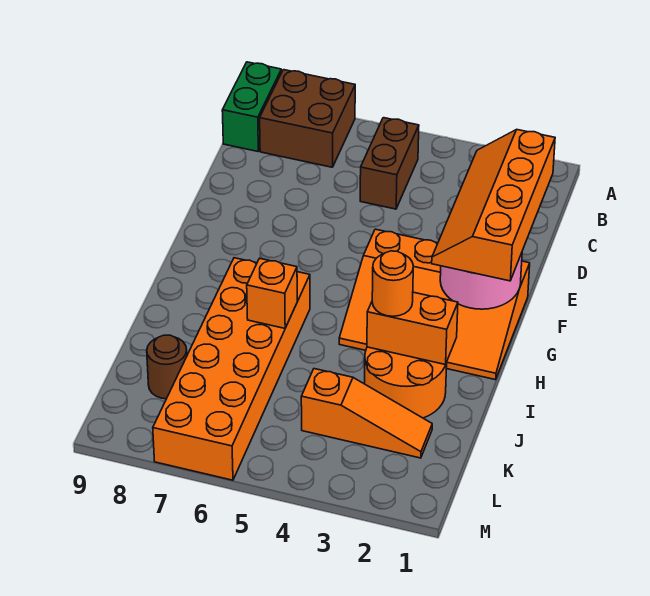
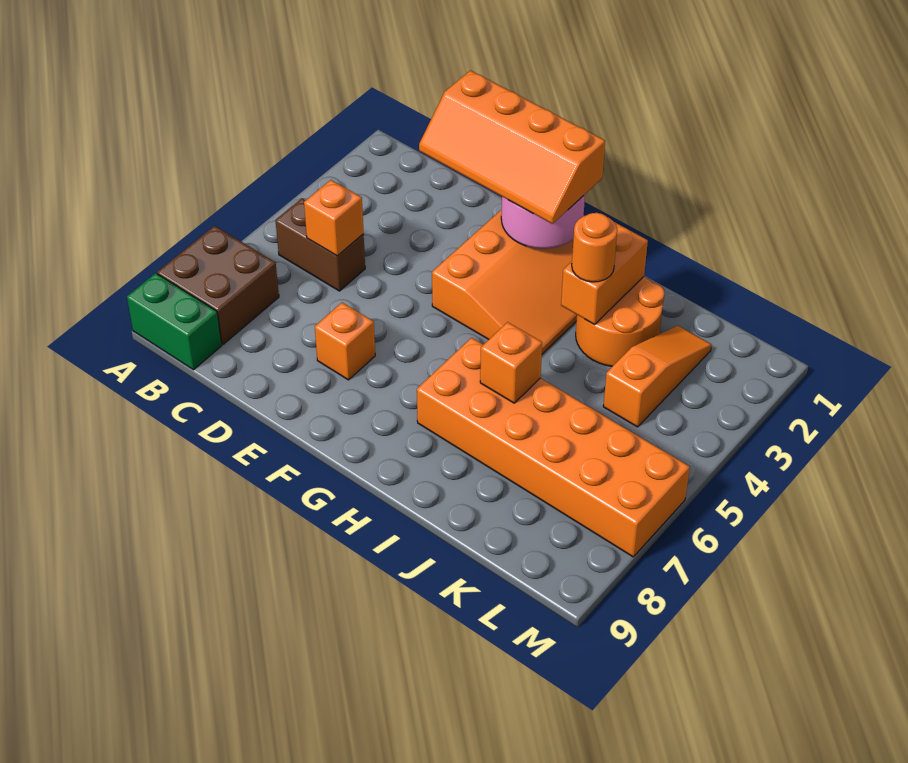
none -> orange brick C5 level 2
none -> orange brick E7 level 1
brown round brick K8 level 1 -> none

